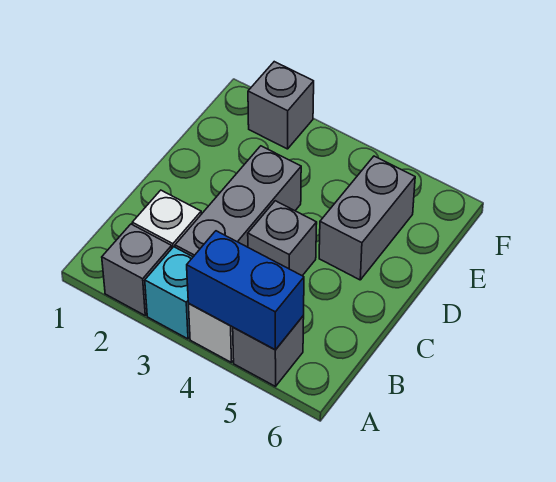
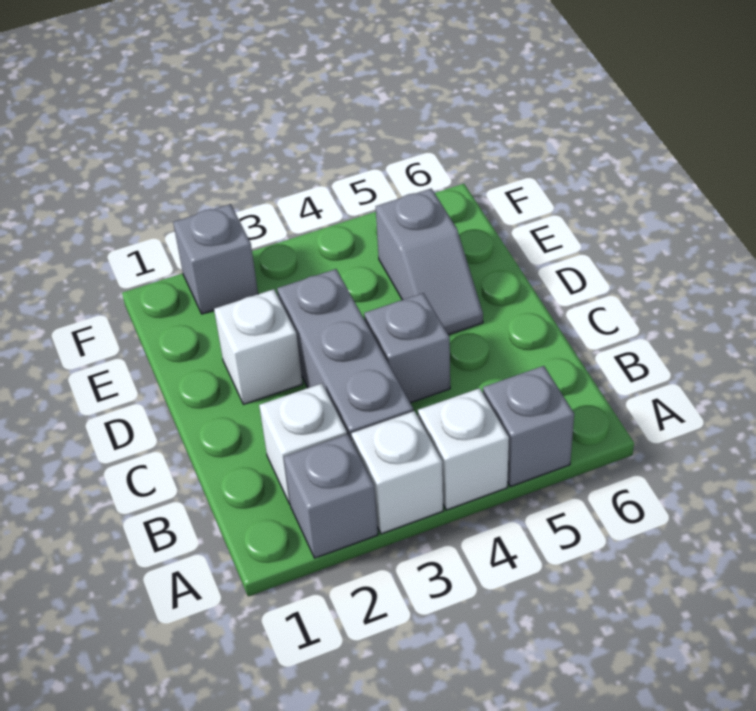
cyan brick A3 level 1 -> white brick A3 level 1
blue brick A4:A5 level 2 -> none
none -> white brick D2 level 1
grey brick D5:E5 level 1 -> grey slope D5:E5 level 1 top E

